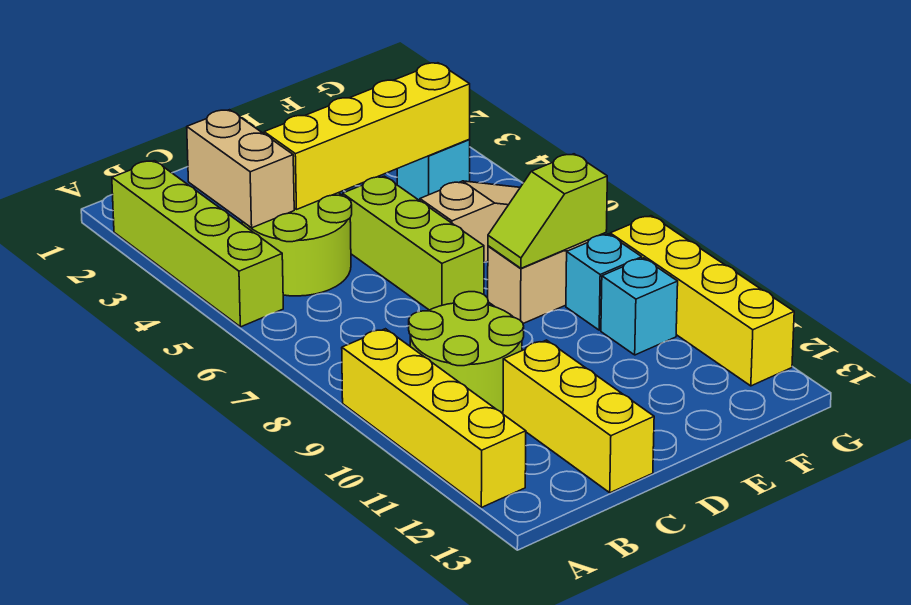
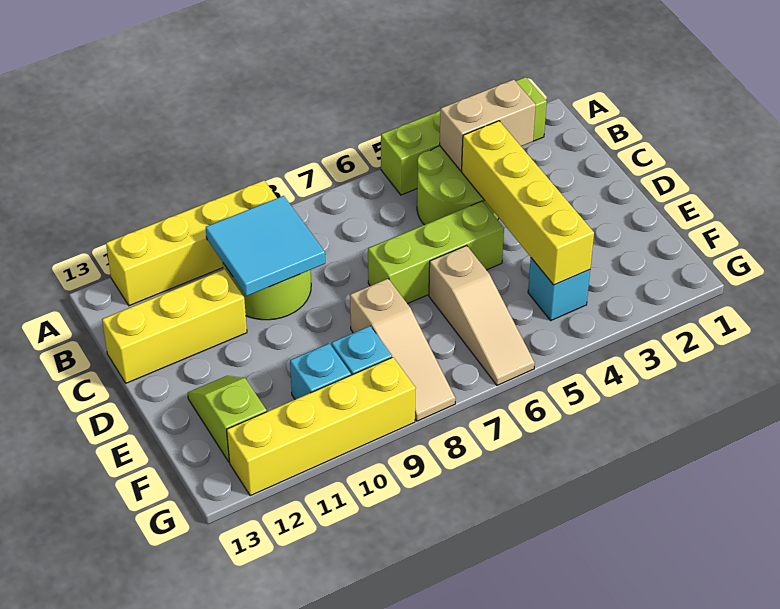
none -> cyan tile B9:C10 level 2
lime slope E8:F8 level 2 top F -> lime slope E12:F12 level 1 top F

